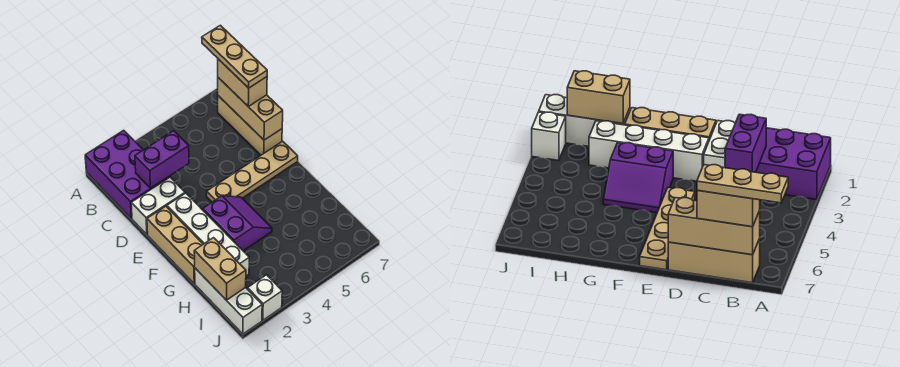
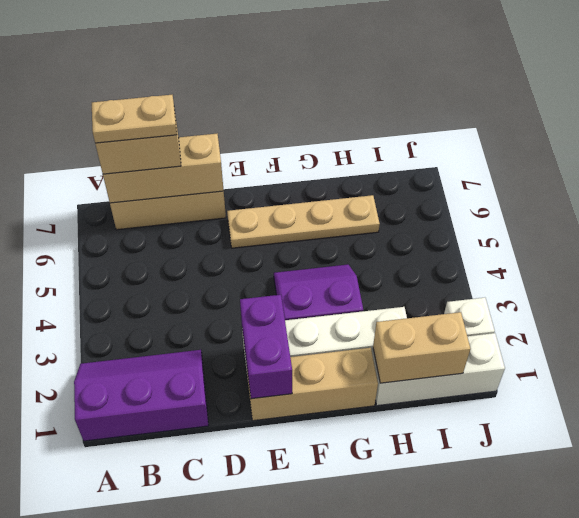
purple brick A1:C2 level 1 -> purple slope A1:C2 level 1 top 1
tan plate A7:C7 level 4 -> tan plate B7:C7 level 4
purple brick C2:C3 level 2 -> purple brick E1:E2 level 2
white brick D1:D2 level 1 -> none
tan plate E4:E7 level 1 -> tan plate E6:H6 level 1

